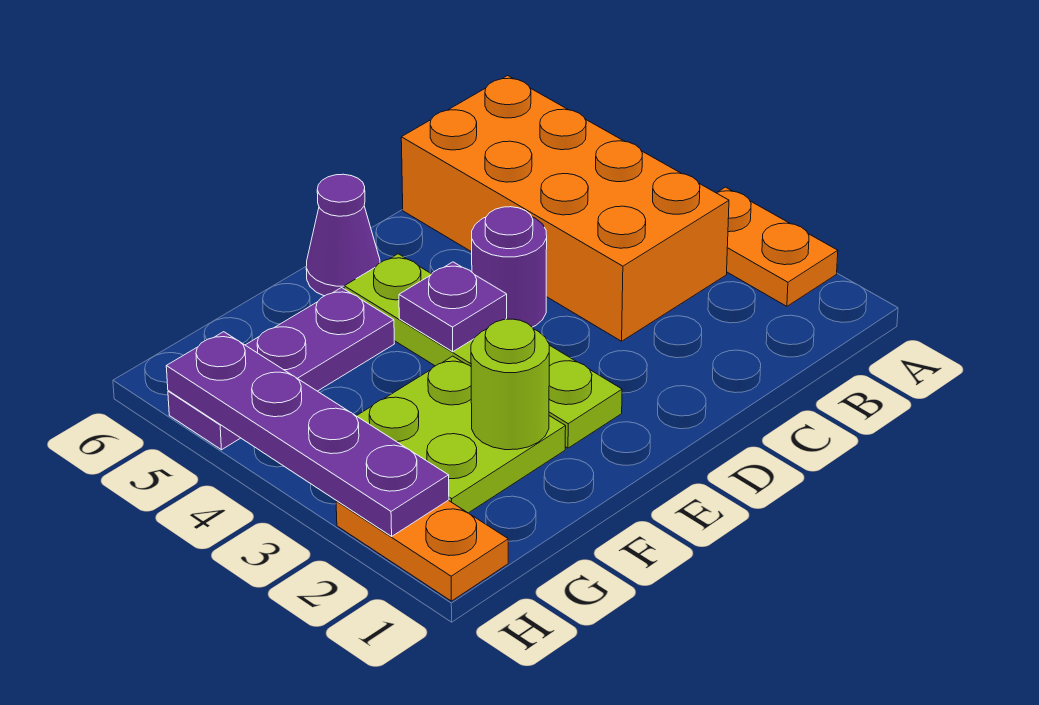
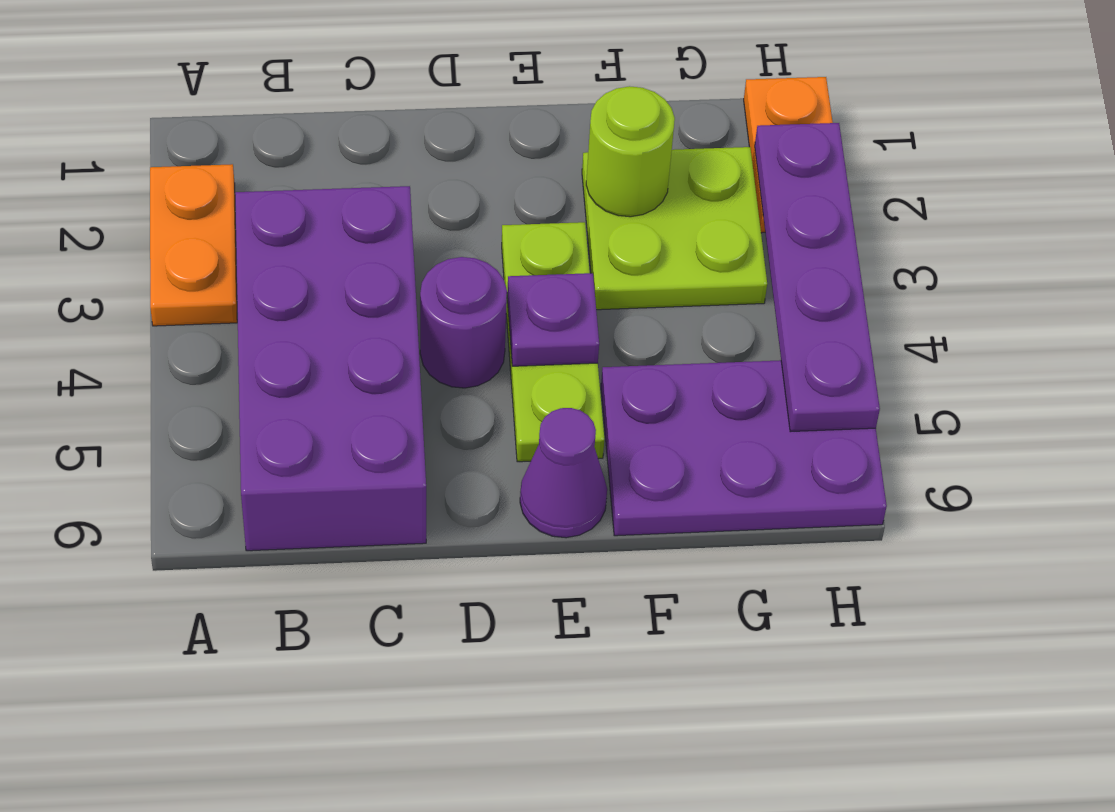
orange brick B3:C6 level 1 -> purple brick B3:C6 level 1
lime plate E2:E5 level 1 -> lime plate E3:E5 level 1
purple plate F5:H5 level 1 -> purple plate F5:H6 level 1

